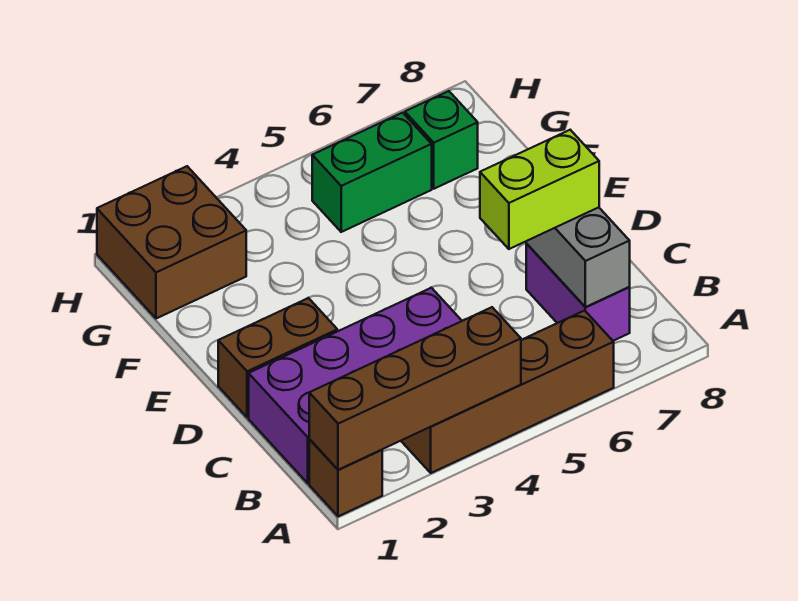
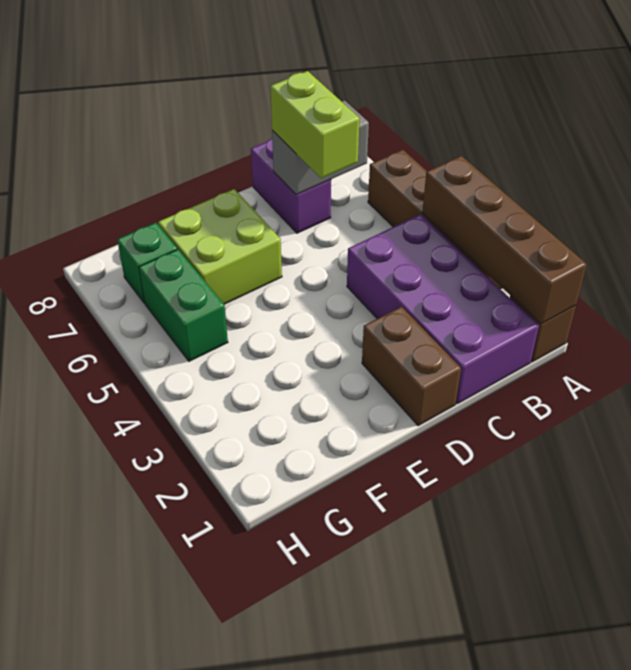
purple brick B7:C7 level 1 -> purple brick C7:C8 level 1
none -> lime brick E6:F7 level 1
brown brick G1:H2 level 1 -> none

